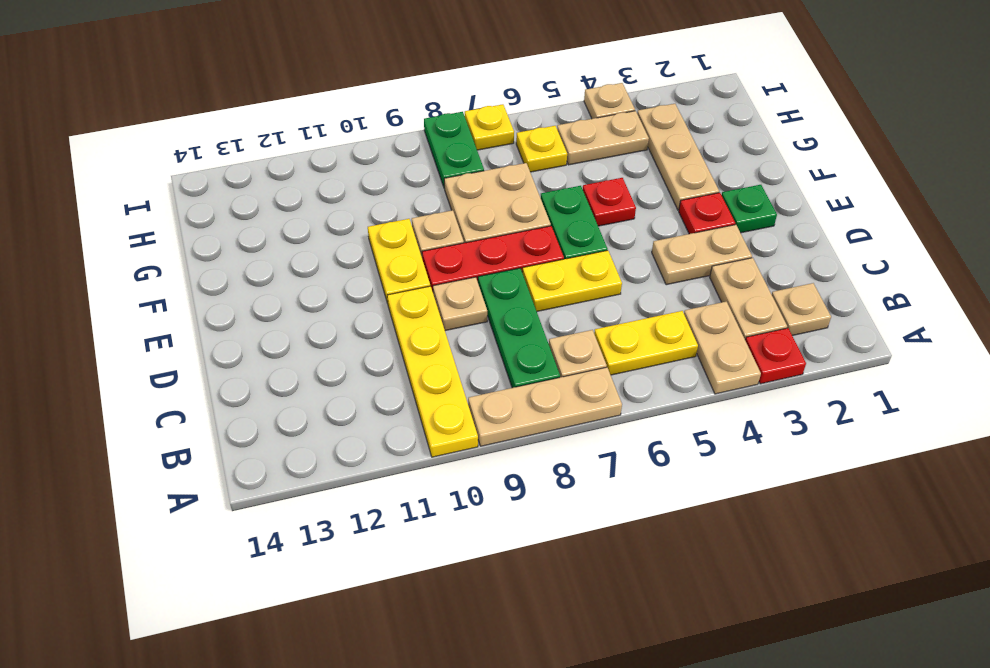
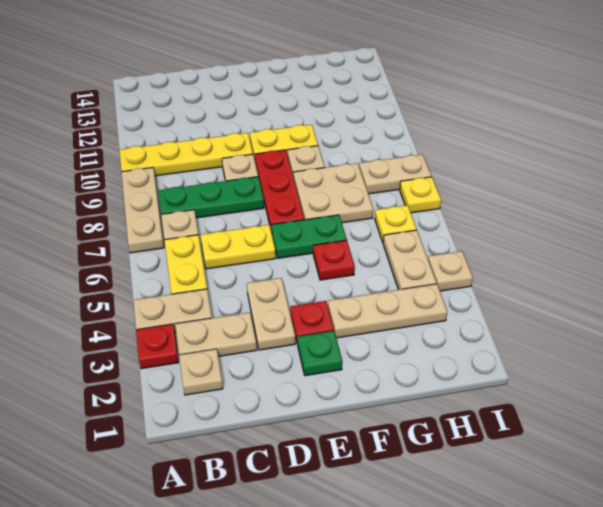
yellow plate D6:D7 level 1 -> yellow plate C6:D6 level 1
green plate H8:I8 level 1 -> tan plate H8:I8 level 1

